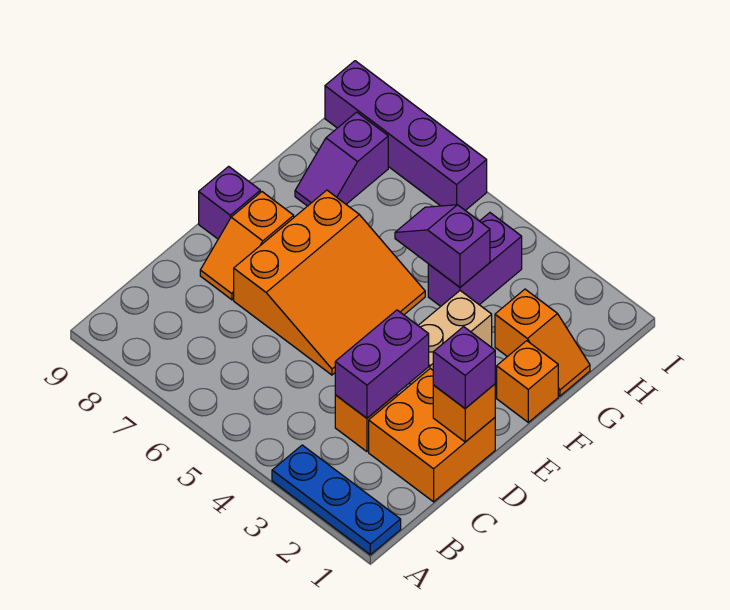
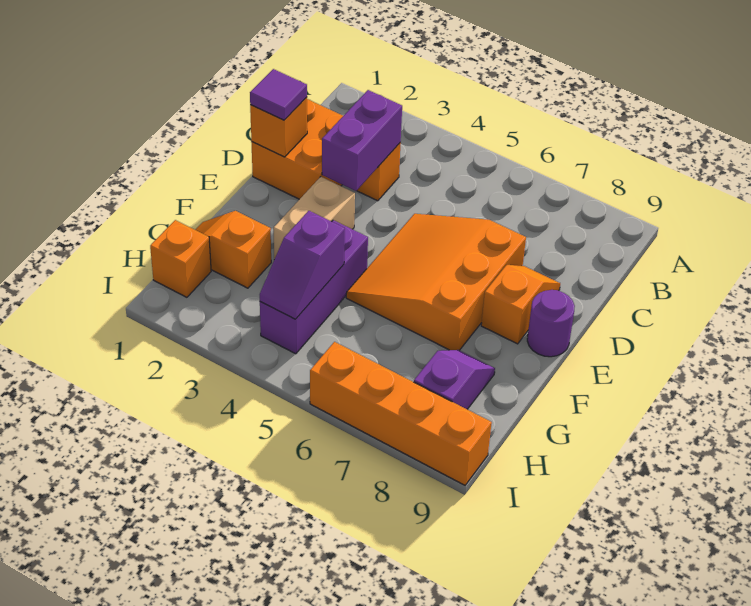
blue plate A1:A3 level 1 -> none
purple brick D1 level 3 -> purple tile D1 level 3
purple brick E9 level 1 -> purple round brick E9 level 1
orange brick F1 level 1 -> orange brick H1 level 1
purple brick G4:H4 level 1 -> purple brick F4:H4 level 1
purple slope G4:G5 level 2 top 4 -> purple slope G4:H4 level 2 top G
purple brick I6:I9 level 1 -> orange brick I6:I9 level 1

